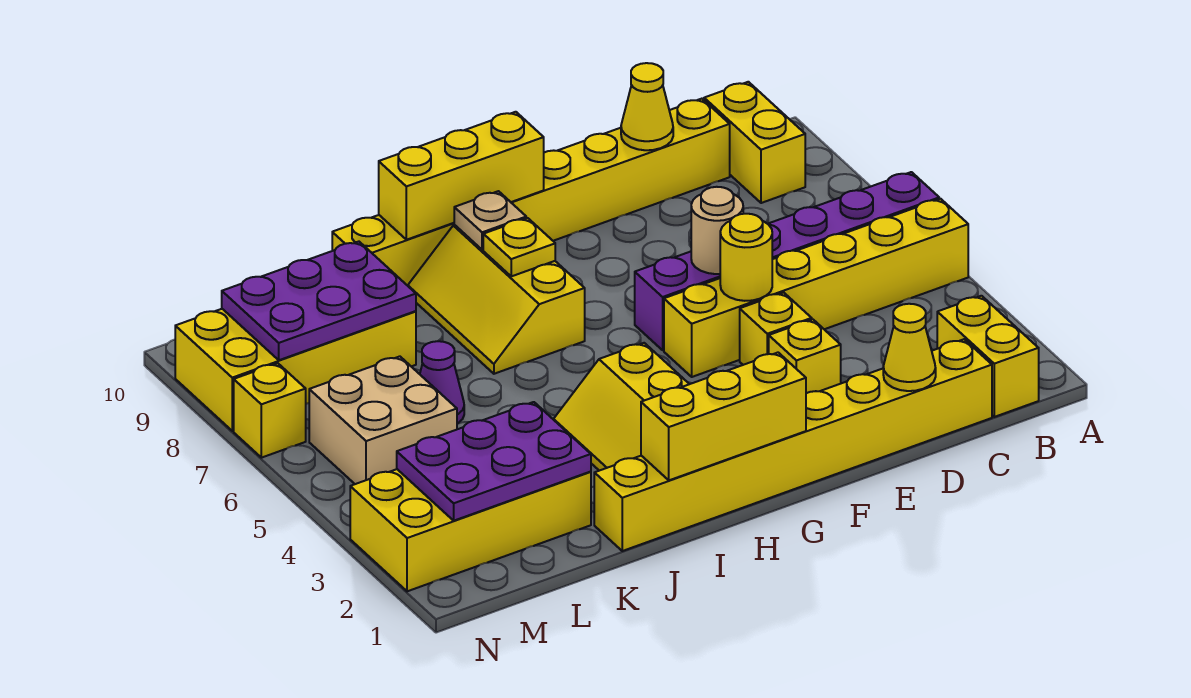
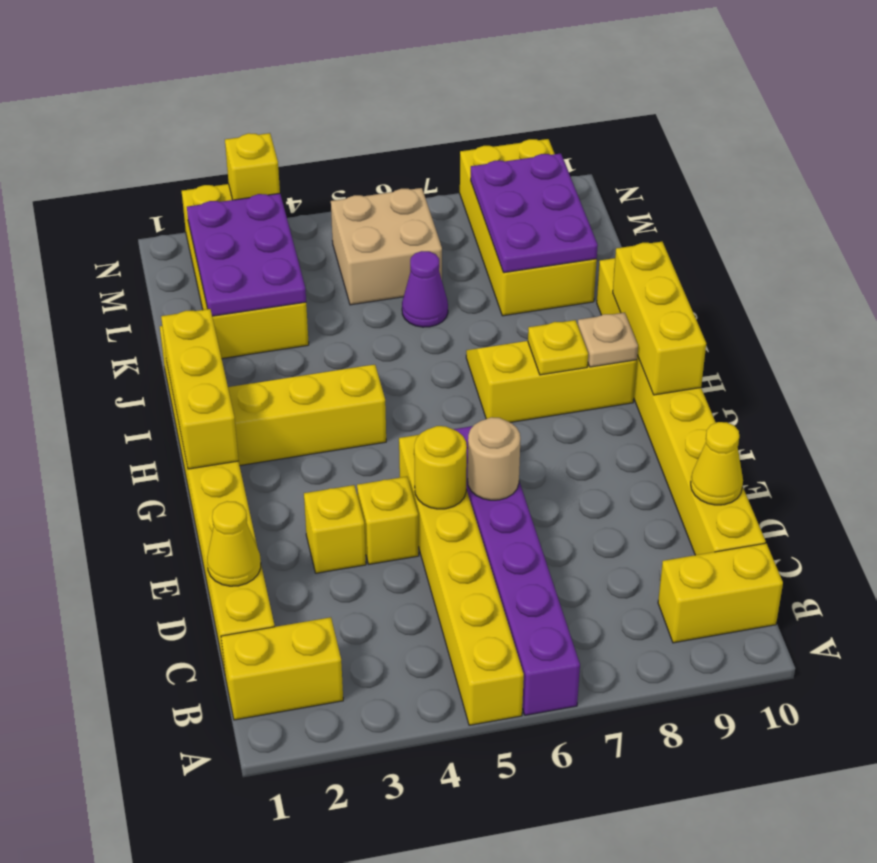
yellow brick N7 level 1 -> yellow brick N3 level 2

